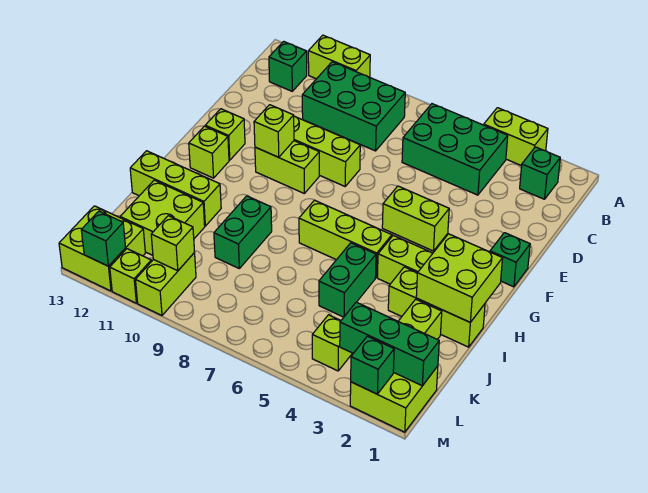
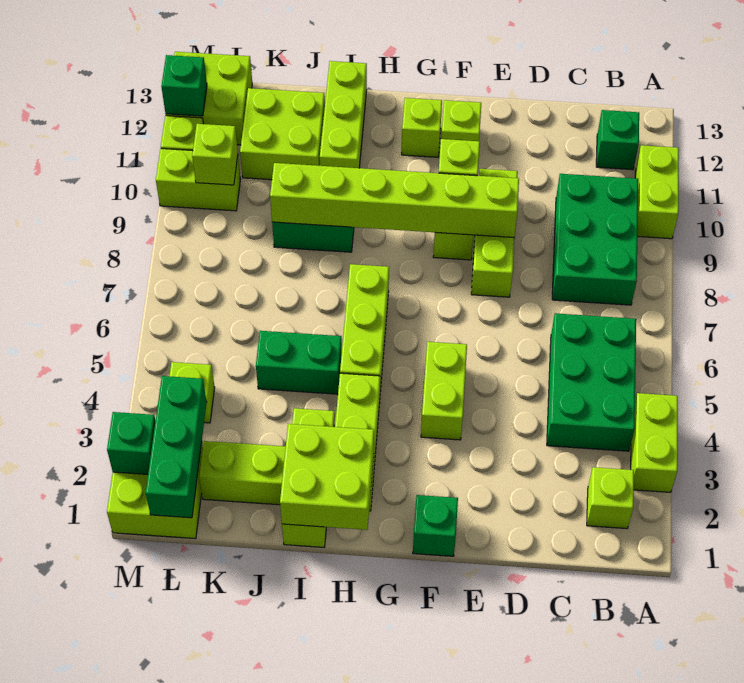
green brick B2 level 1 -> lime brick B2 level 1
none -> lime brick E9:J9 level 2

